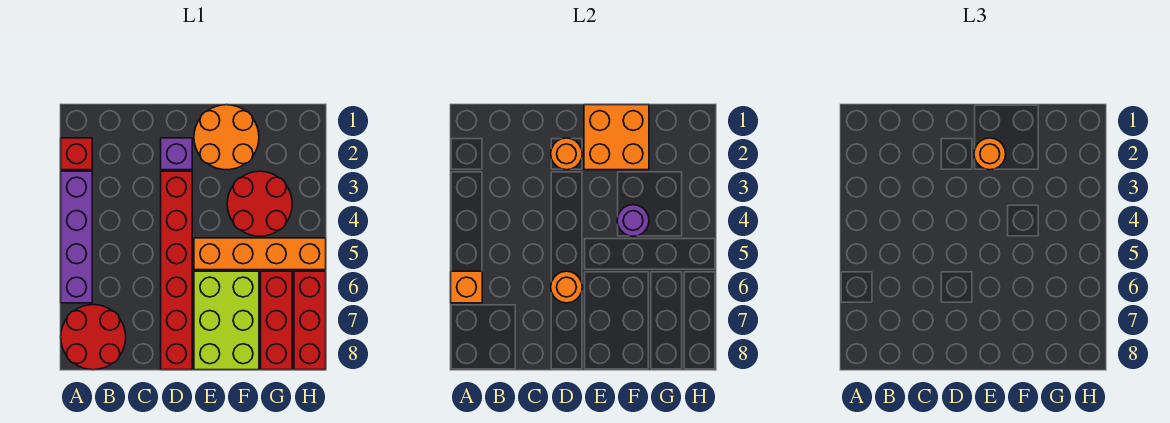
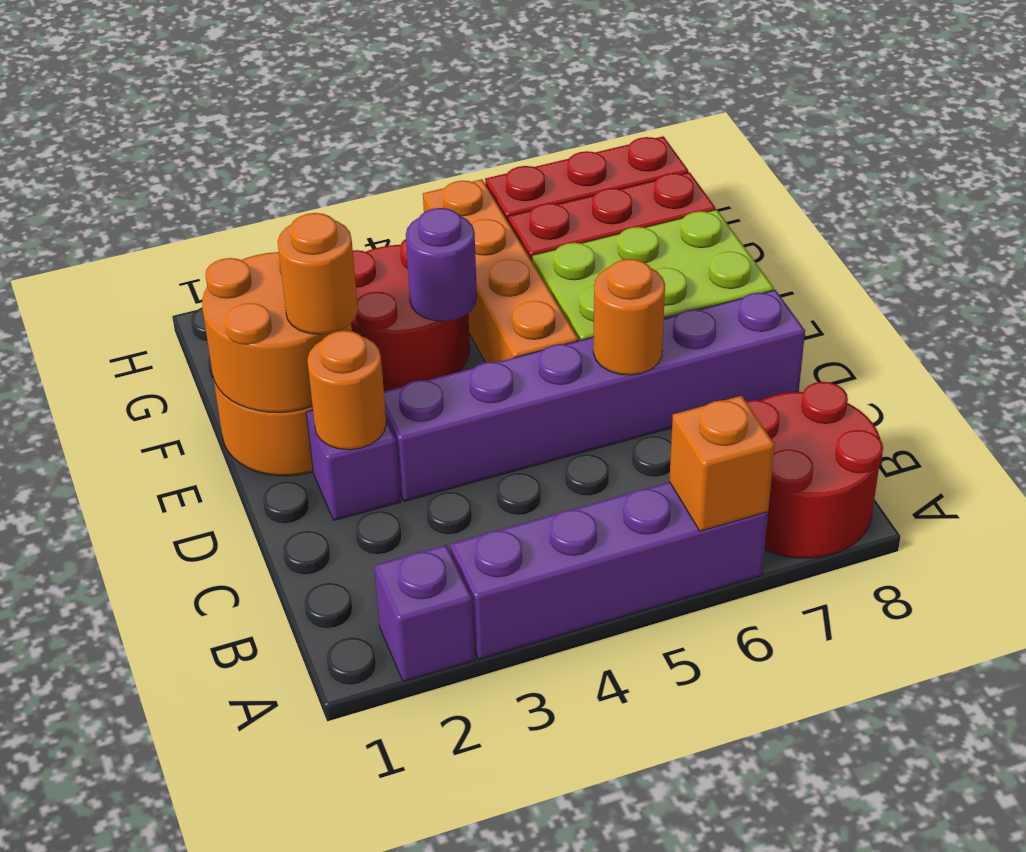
red brick A2 level 1 -> purple brick A2 level 1
red brick D3:D8 level 1 -> purple brick D3:D8 level 1
orange brick E1:F2 level 2 -> orange round brick E1:F2 level 2

